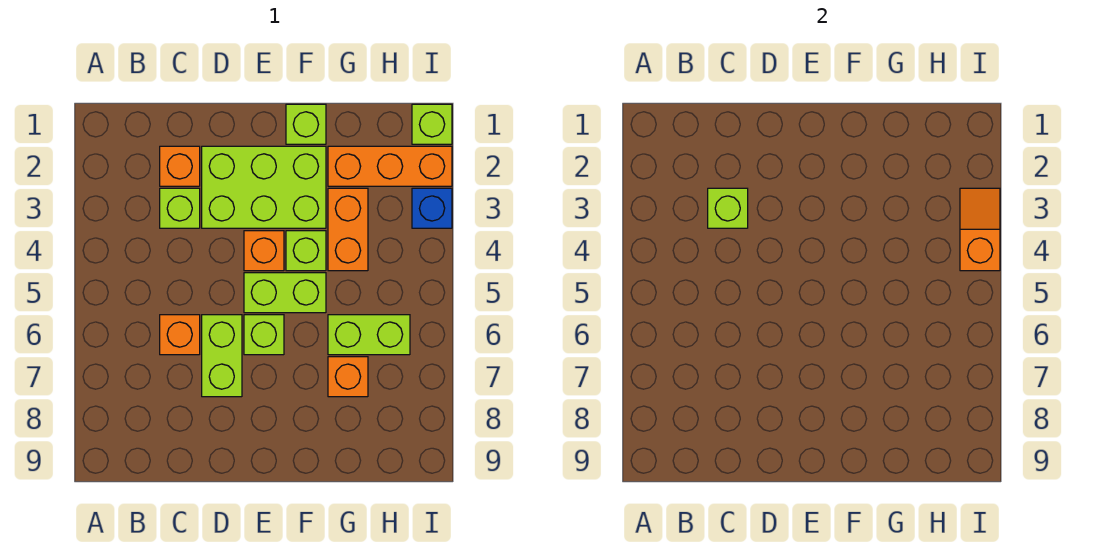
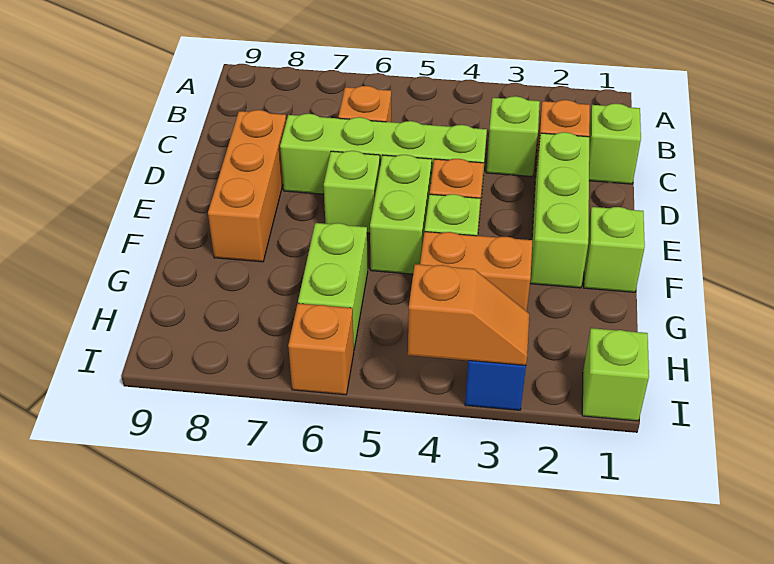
lime brick C3 level 2 -> lime brick C1 level 1
lime brick D2:F3 level 1 -> lime brick D2:F2 level 1
lime brick D6:D7 level 1 -> lime brick D4:D7 level 1
orange brick G2:I2 level 1 -> orange brick D8:F8 level 1
orange brick G7 level 1 -> orange brick I6 level 1

